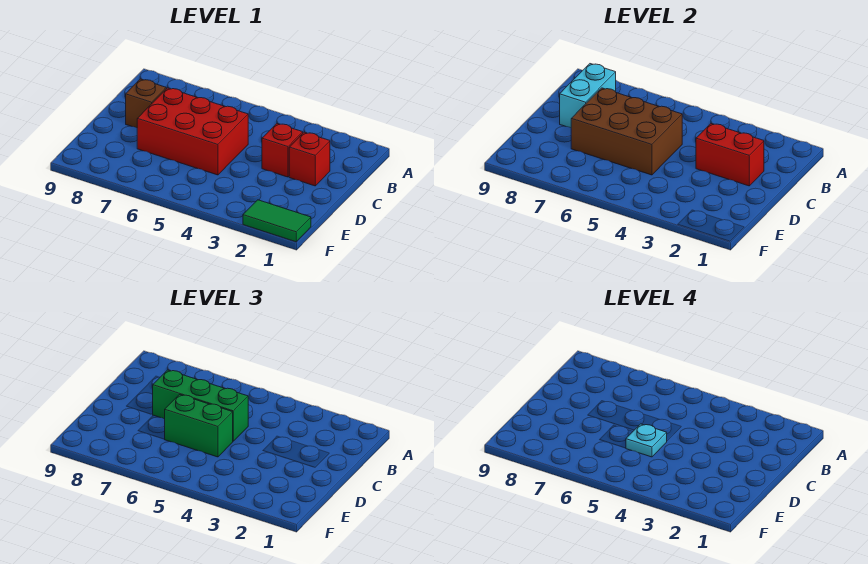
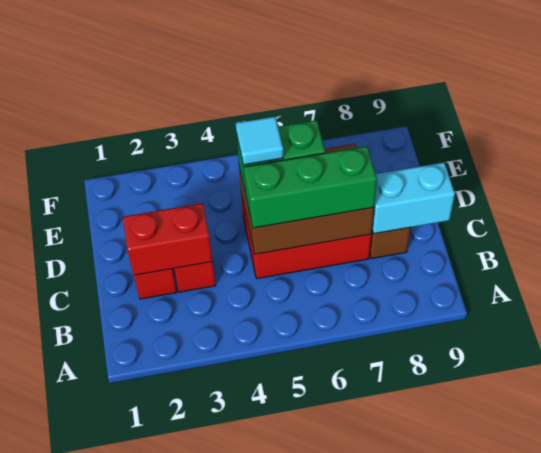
cyan brick B8:C8 level 2 -> cyan brick C8:C9 level 2
cyan plate D5 level 4 -> cyan tile D5 level 4
green tile F1:F2 level 1 -> none

